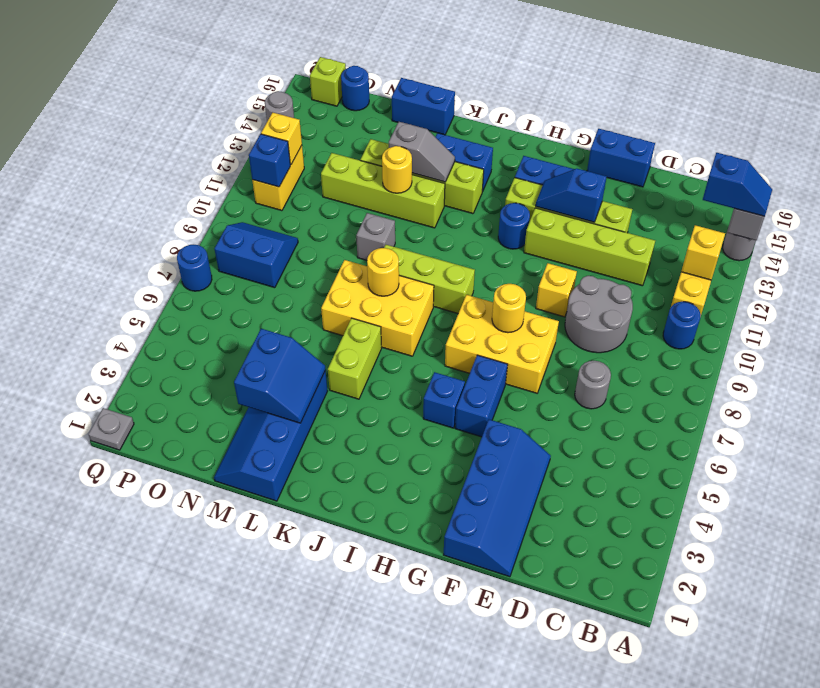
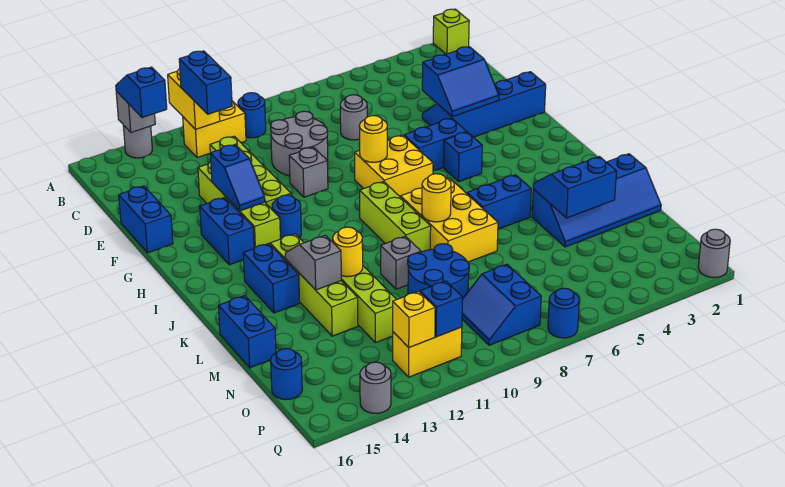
yellow brick B12 level 2 -> yellow brick A12:B12 level 2
none -> blue brick B12:C12 level 3
none -> blue slope E3:F4 level 2 top E
yellow brick F7:H8 level 1 -> yellow brick G7:H8 level 1
yellow brick F10 level 1 -> grey brick F10 level 1
lime brick K5:K6 level 1 -> blue brick K5:K6 level 1
none -> blue round brick M9:N10 level 1
lime brick P16 level 1 -> lime brick A1 level 1
grey plate Q1 level 1 -> grey round brick Q1 level 1

